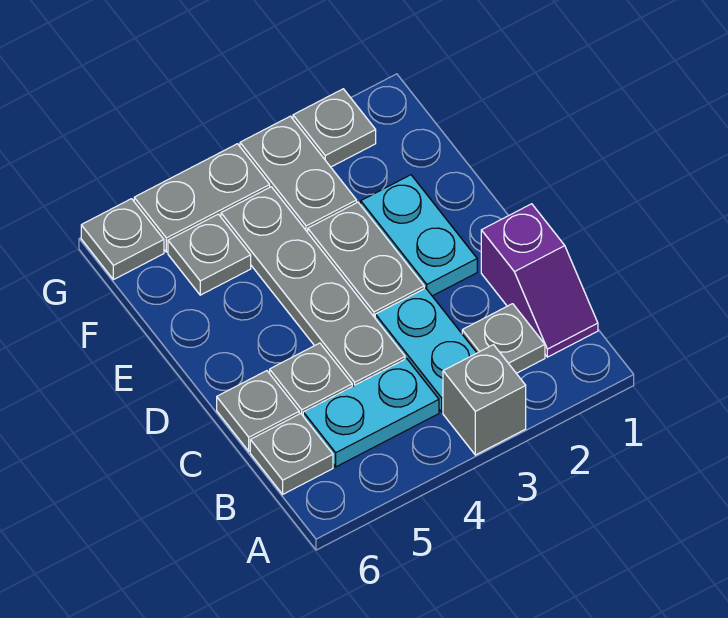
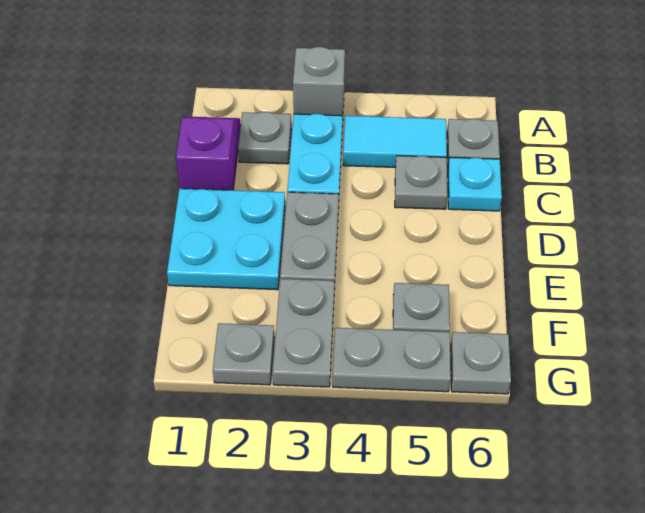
cyan plate B4:B5 level 1 -> cyan tile B4:B5 level 1
grey plate C4:F4 level 1 -> none
grey plate C6 level 1 -> cyan plate C6 level 1
cyan plate D2:E2 level 1 -> cyan plate D1:E2 level 1

